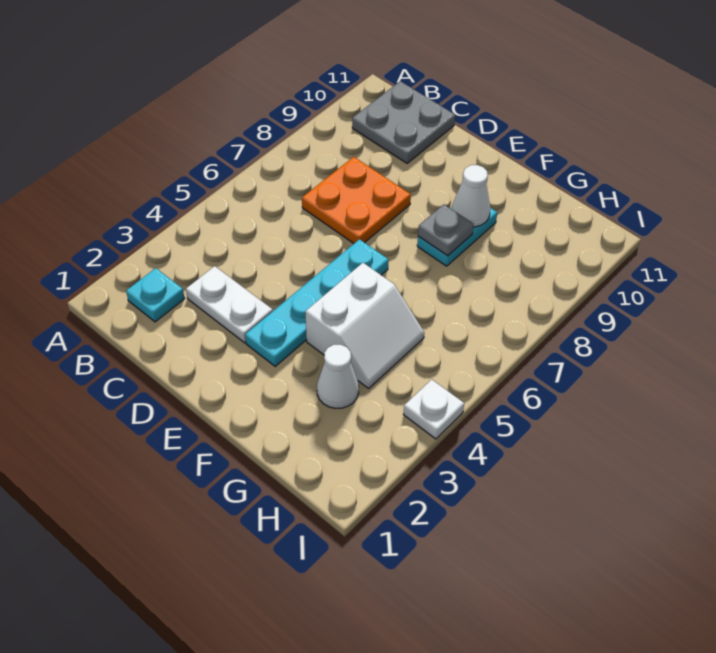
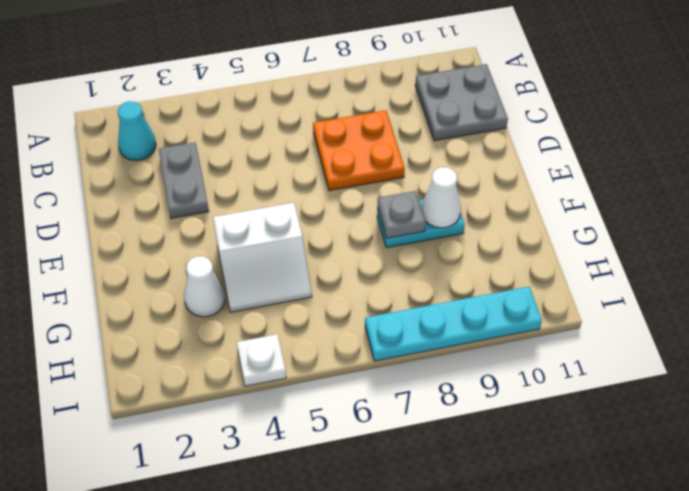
cyan plate B2 level 1 -> cyan cone B2 level 1
white plate C3:D3 level 1 -> grey plate C3:D3 level 1
cyan plate E3:E6 level 1 -> cyan plate I7:I10 level 1

